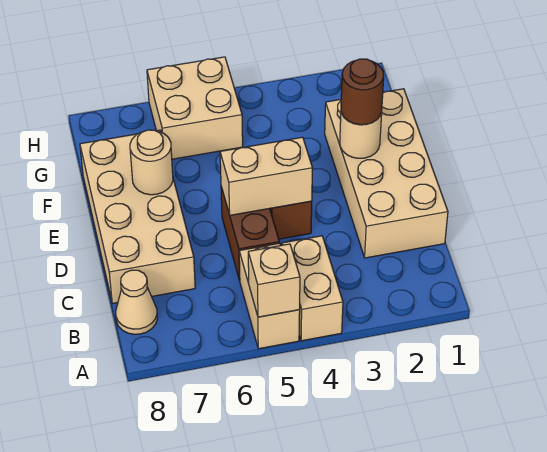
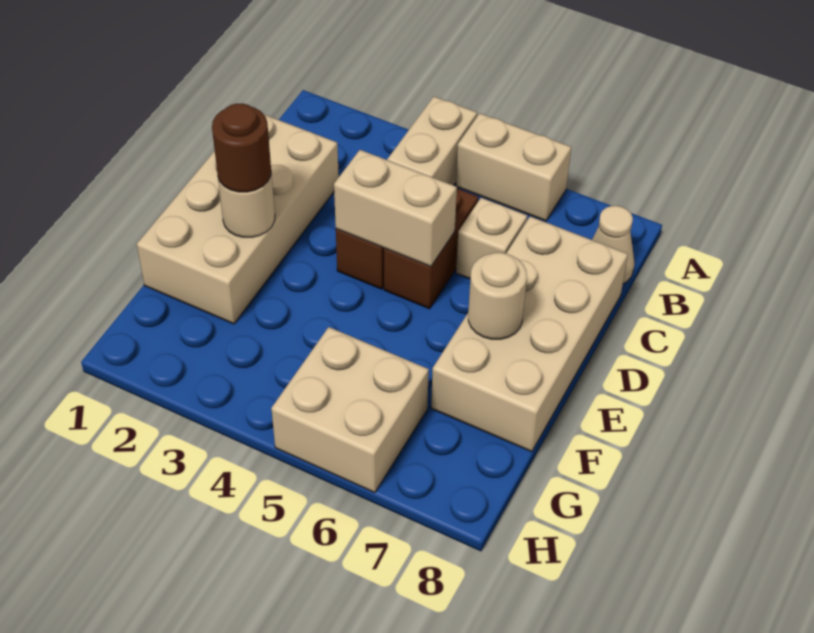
tan brick A5:B5 level 1 -> tan brick A5:A6 level 1
tan brick A5 level 2 -> tan brick C6 level 1

